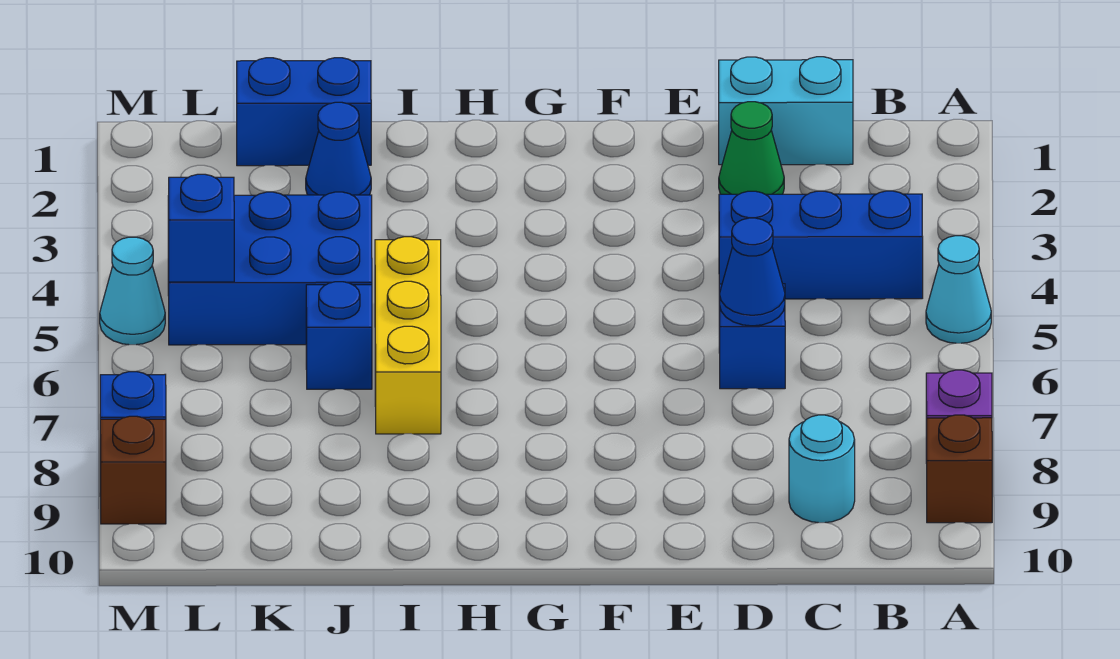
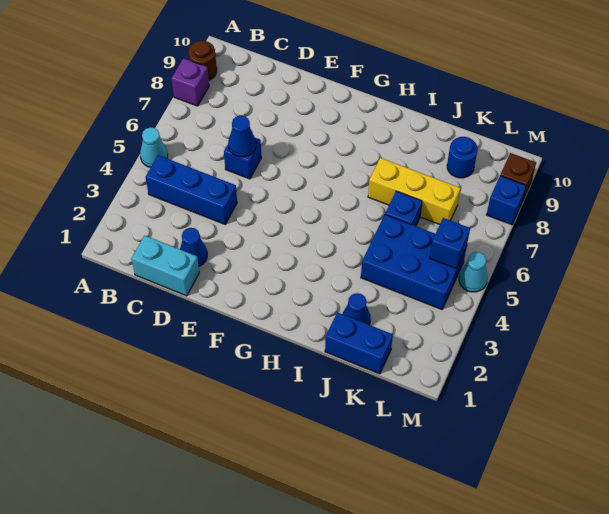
brown brick A9 level 1 -> brown round brick A9 level 1
cyan round brick C9 level 1 -> none
green cone D2 level 1 -> blue cone D2 level 1
yellow brick I5:I7 level 1 -> yellow brick I7:K7 level 1
none -> blue round brick K9 level 1

